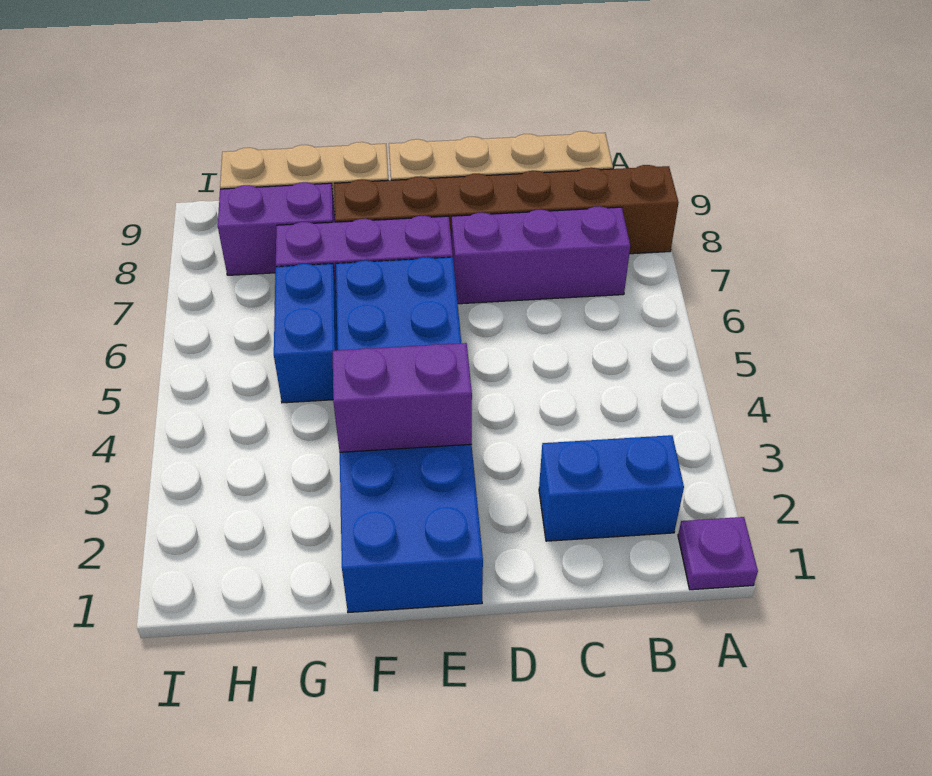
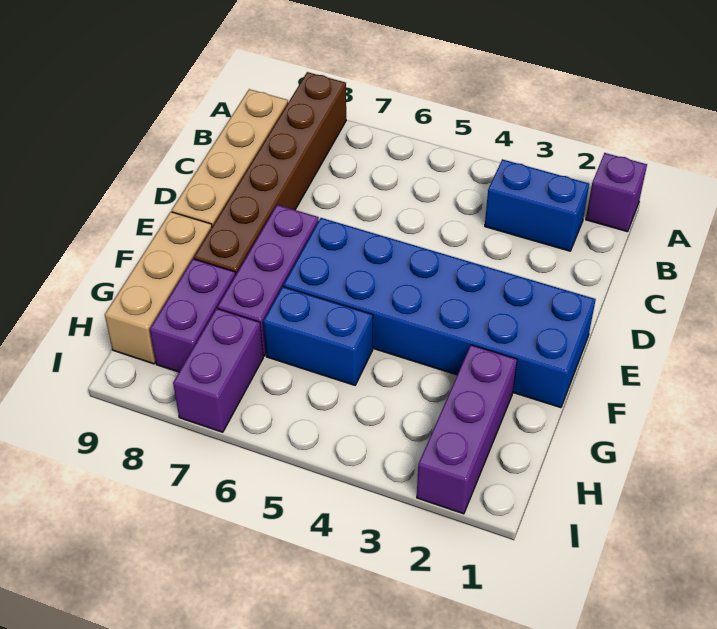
purple plate A1 level 1 -> purple brick A1 level 1
blue brick B2:C2 level 1 -> blue brick B2:B3 level 1
purple brick B7:D7 level 1 -> purple brick G2:I2 level 1
purple brick E3:F3 level 2 -> purple brick H7:I7 level 1

